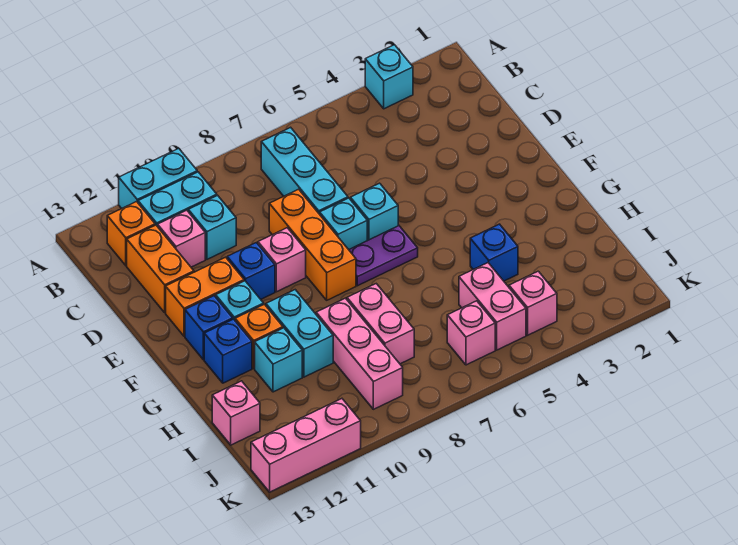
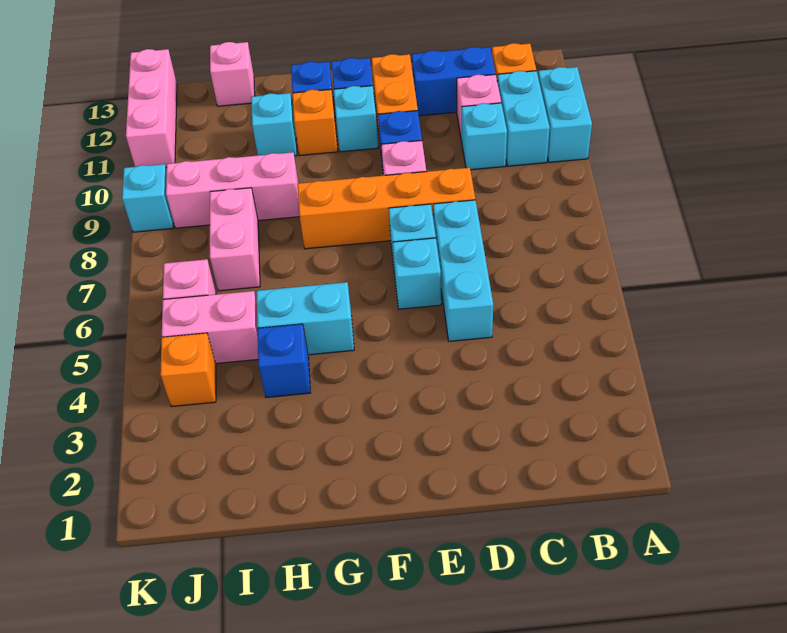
cyan brick A3 level 1 -> cyan brick K9 level 1
cyan brick B7:D7 level 1 -> cyan brick D5:D7 level 1
orange brick C12:D12 level 1 -> blue brick C12:D12 level 1
orange brick D8:F8 level 1 -> orange brick D8:G8 level 1
purple plate F6:F7 level 1 -> none
cyan brick G10:H10 level 1 -> cyan brick G5:H5 level 1
pink brick H8:I8 level 1 -> pink brick I7:I8 level 1
pink brick J4 level 1 -> orange brick J4 level 1

